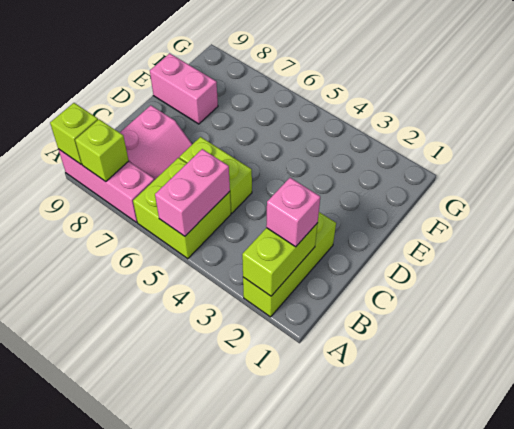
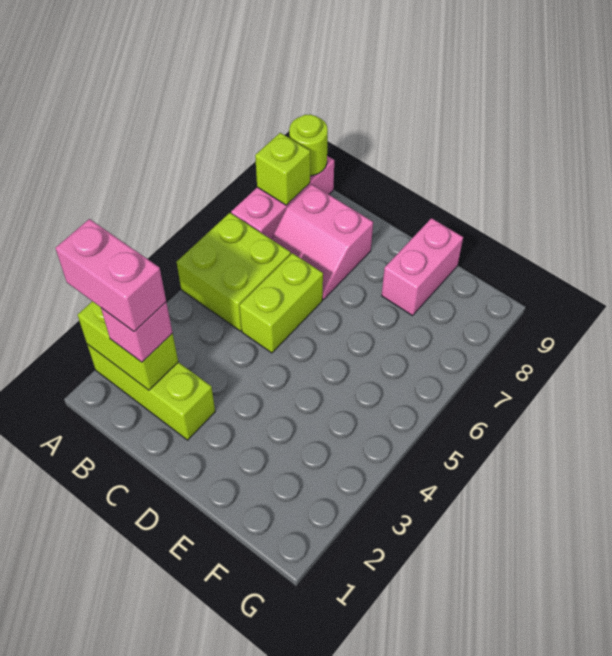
pink brick A5:B5 level 2 -> pink brick A2:B2 level 4
lime brick A9 level 2 -> lime round brick A9 level 2

